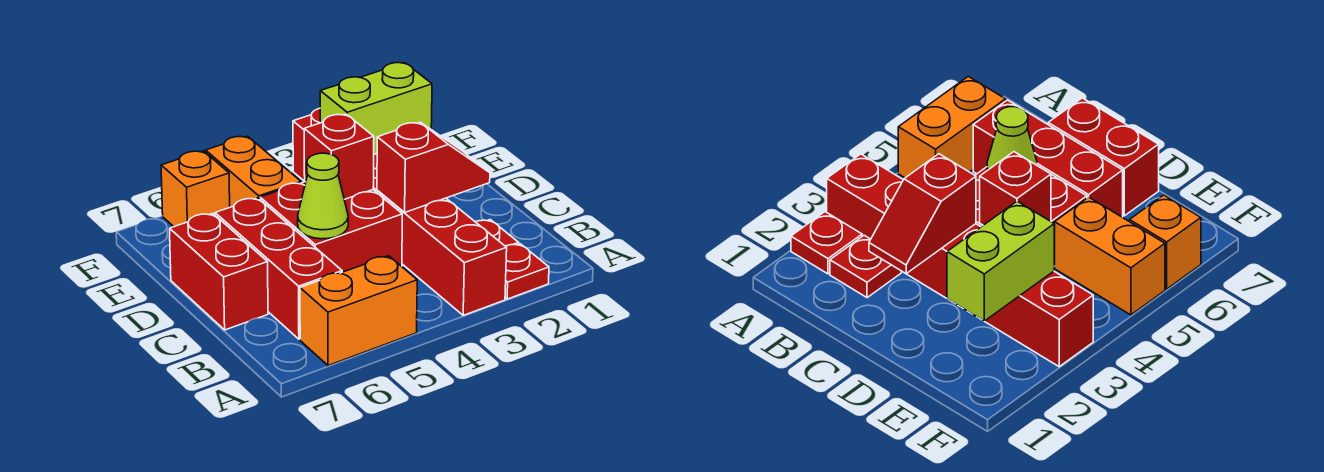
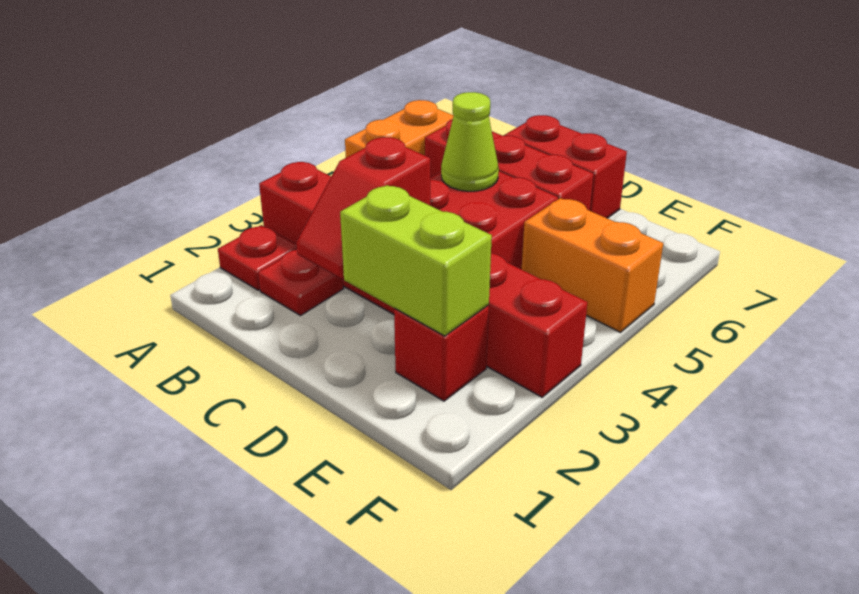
red brick D4 level 2 -> red brick E2 level 1
lime brick E2:E3 level 2 -> lime brick D2:E2 level 2
orange brick F6 level 1 -> none

